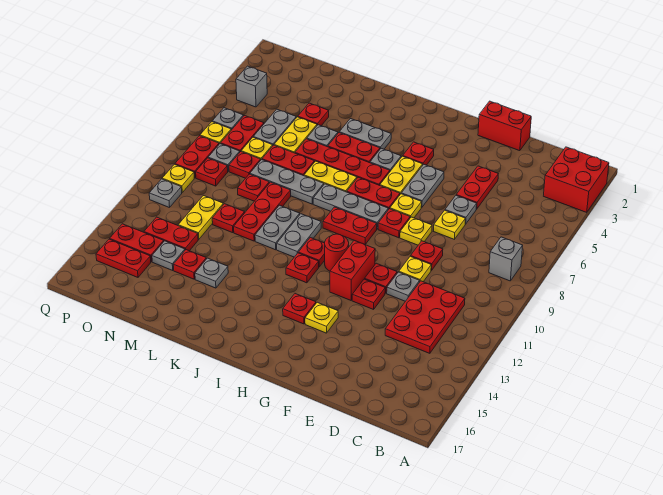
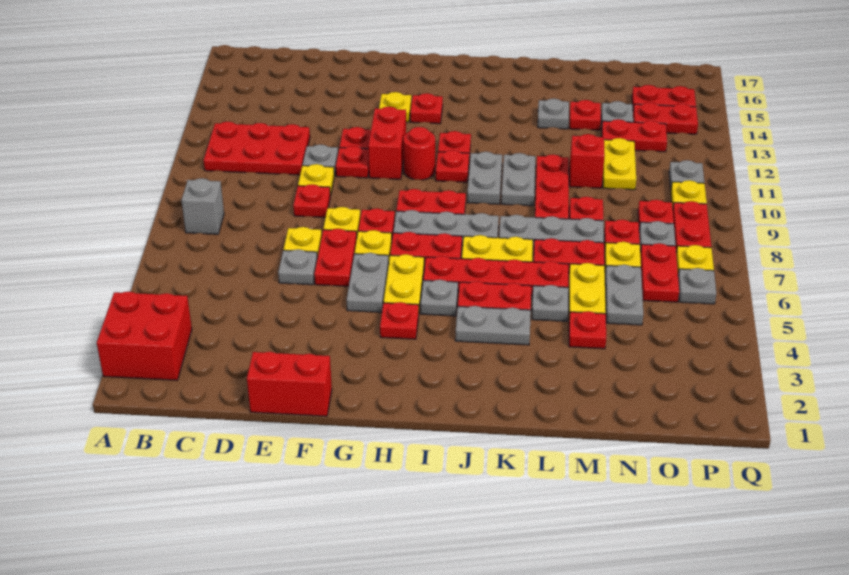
red plate C11:D13 level 1 -> red plate B11:D12 level 1
red plate E4:E5 level 1 -> red plate F6:F7 level 1
red plate M11 level 1 -> red brick M11 level 1
grey brick P4 level 1 -> none

